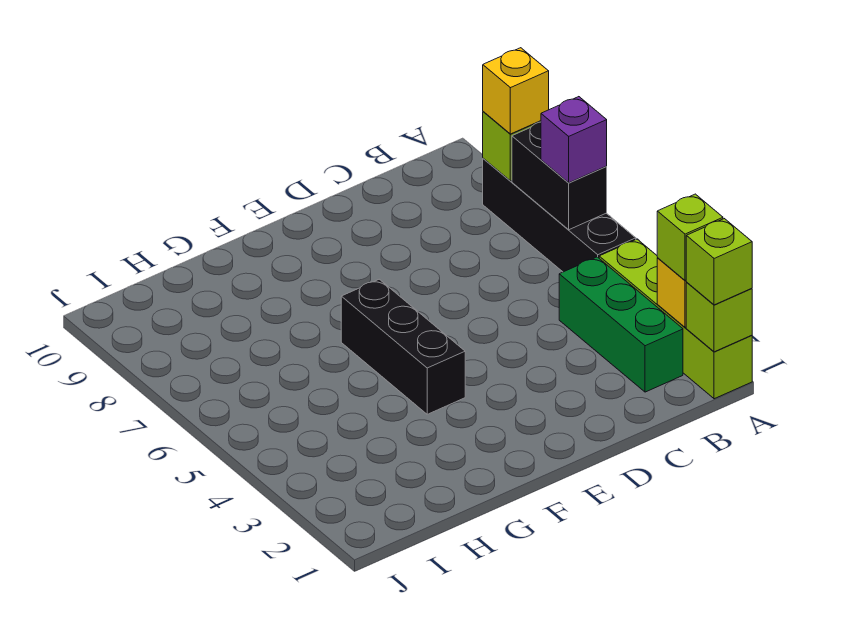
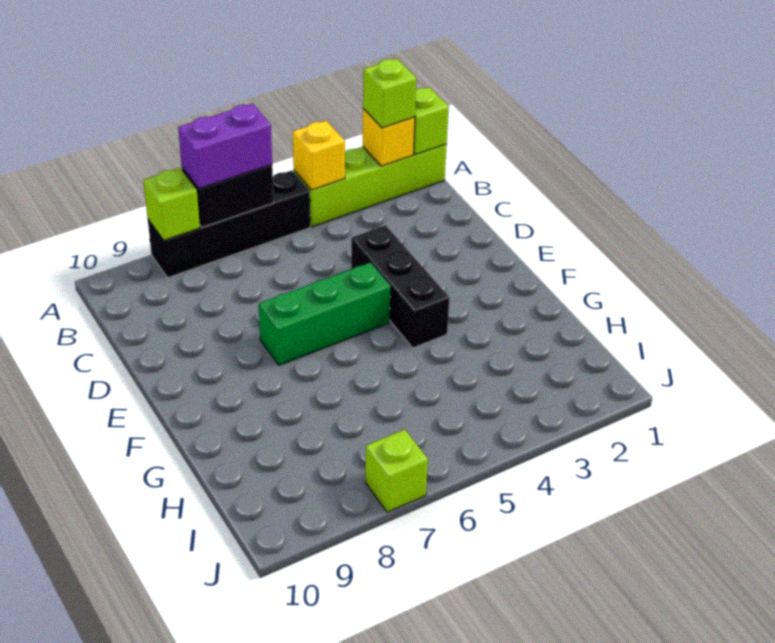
lime brick A1 level 3 -> lime brick J7 level 1
purple brick A6 level 3 -> purple brick A6:A7 level 3
yellow brick A8 level 3 -> yellow brick A4 level 2
green brick B2:B4 level 1 -> green brick E5:E7 level 1
black brick F4:F6 level 1 -> black brick D4:F4 level 1

